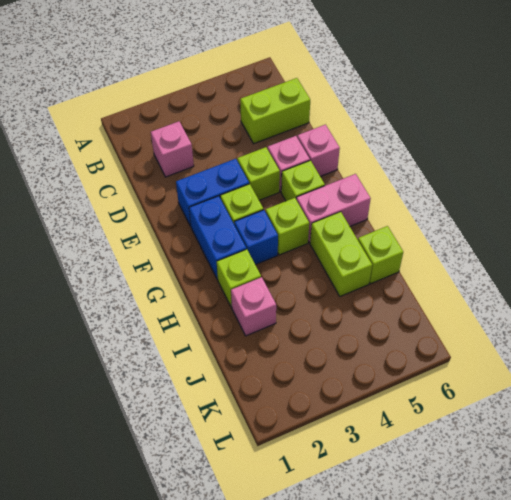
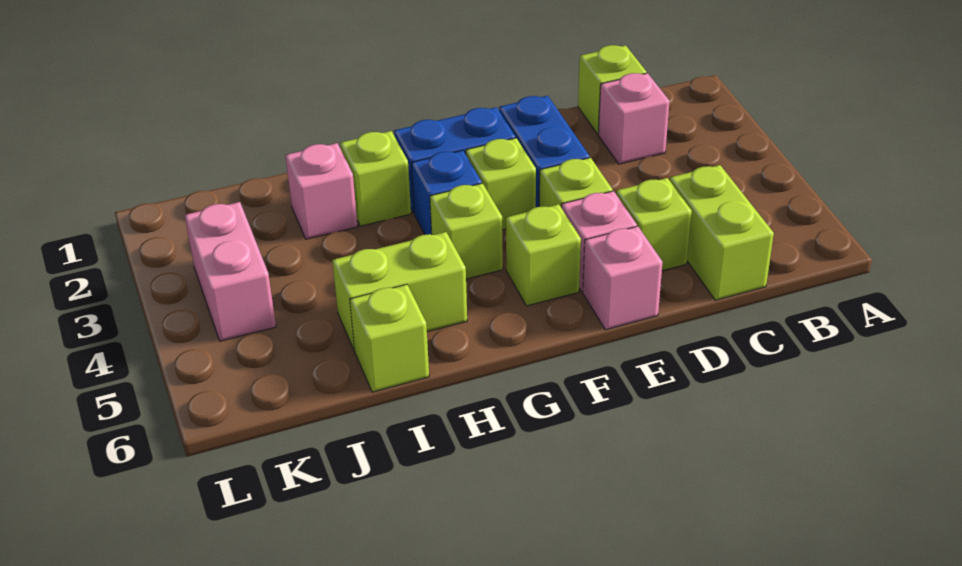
none -> lime brick C1 level 1
none -> lime brick D5 level 1
pink brick G5:G6 level 1 -> pink brick K3:K4 level 1

